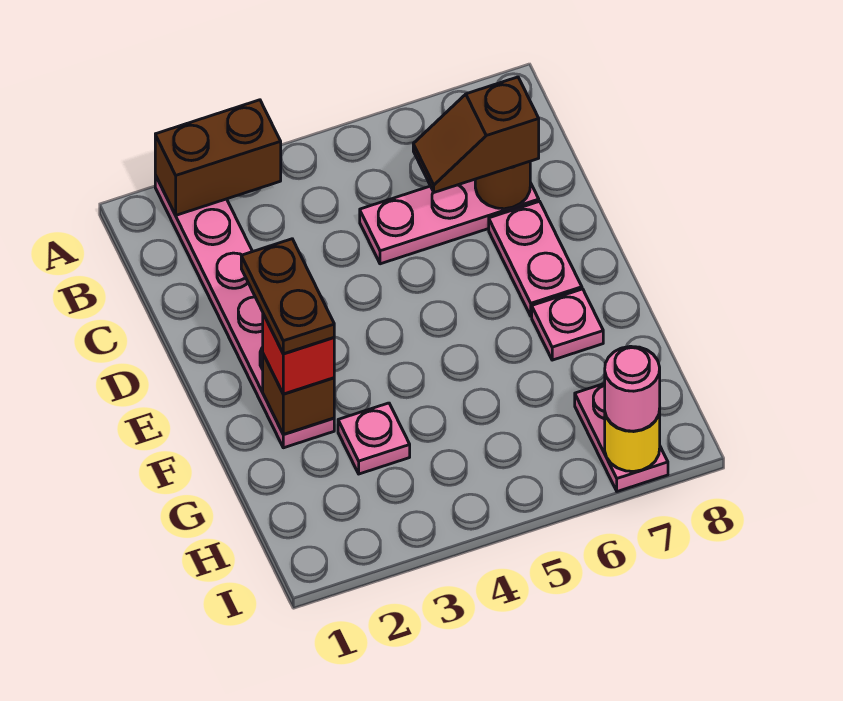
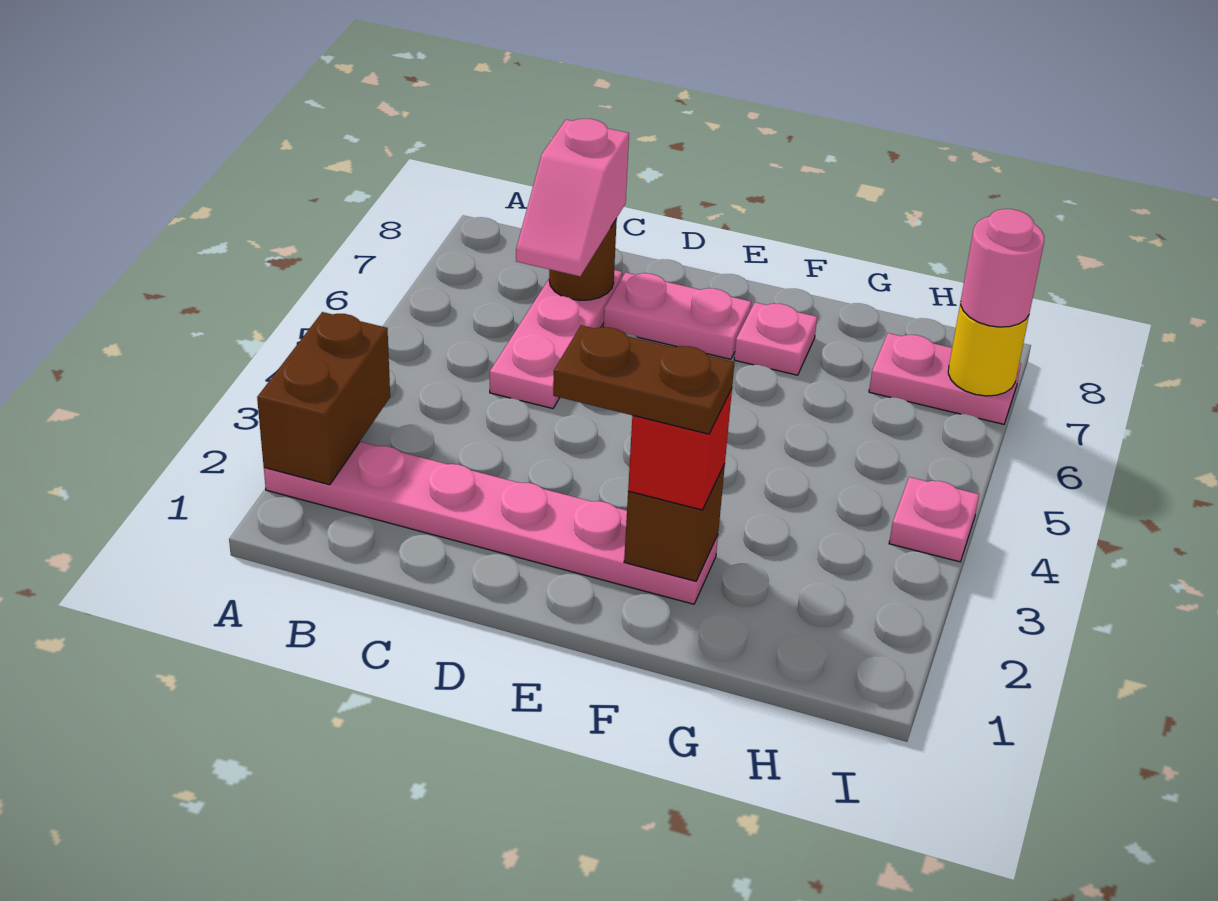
brown slope C6:C7 level 3 top 7 -> pink slope C6:C7 level 3 top 7
pink plate G3 level 1 -> pink plate I4 level 1

